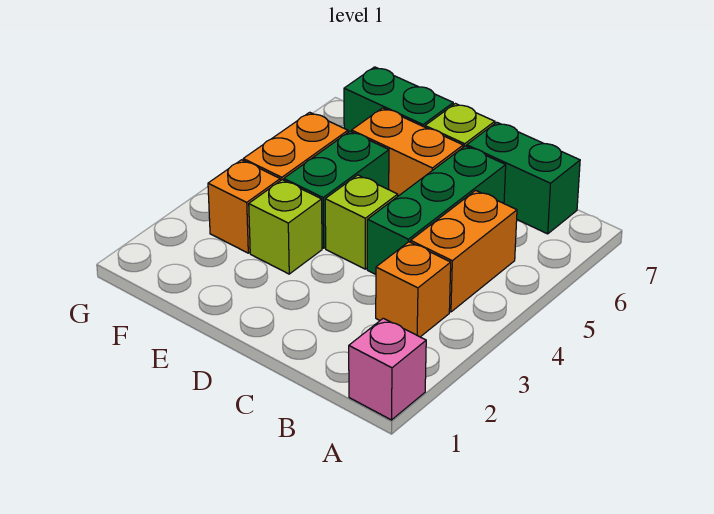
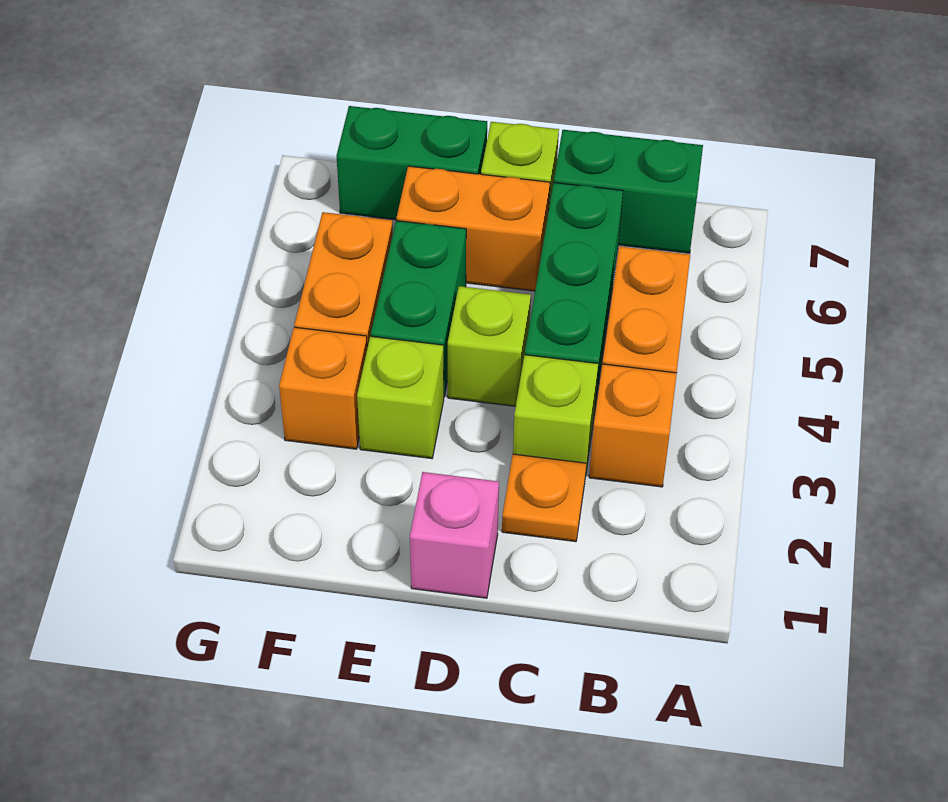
pink brick A1 level 1 -> pink brick D1 level 1
none -> orange plate C2 level 1
none -> lime brick C3 level 1

